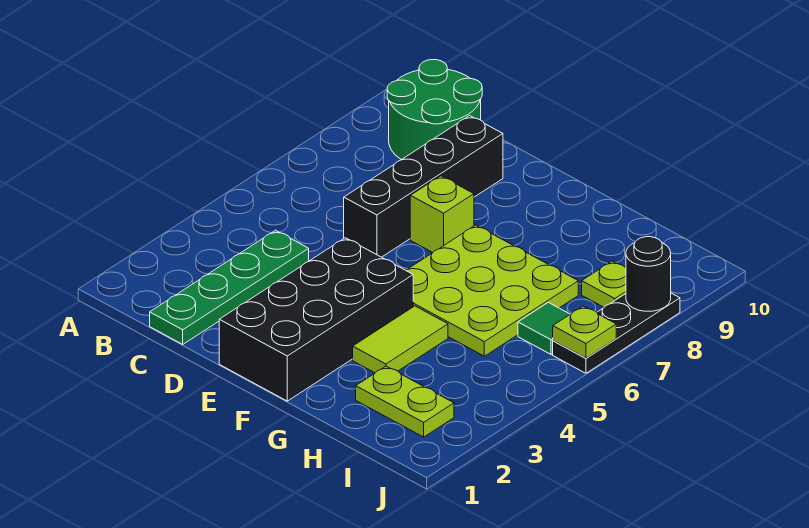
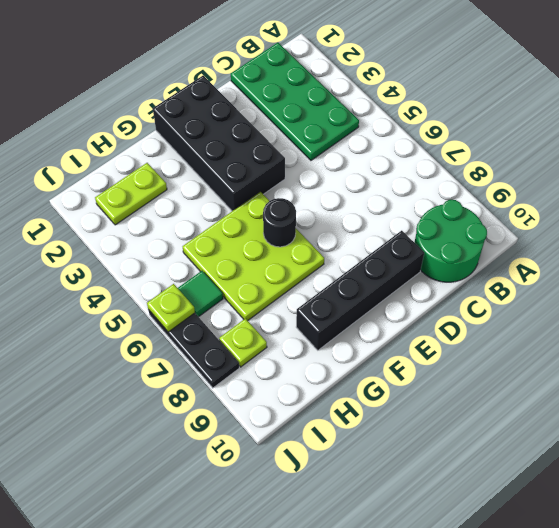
green plate C1:C4 level 1 -> green plate B1:C4 level 1
black brick D6:D9 level 1 -> black brick D9:G9 level 1
lime brick E7 level 1 -> none
lime tile G3:G4 level 1 -> none
black round brick J8 level 2 -> black round brick F6 level 2

